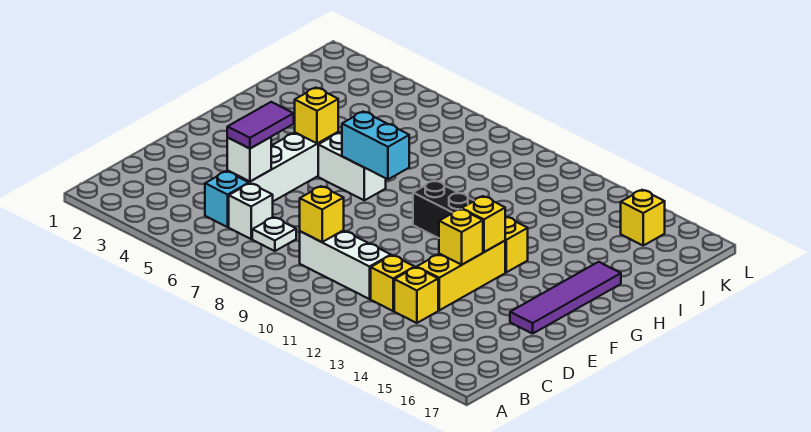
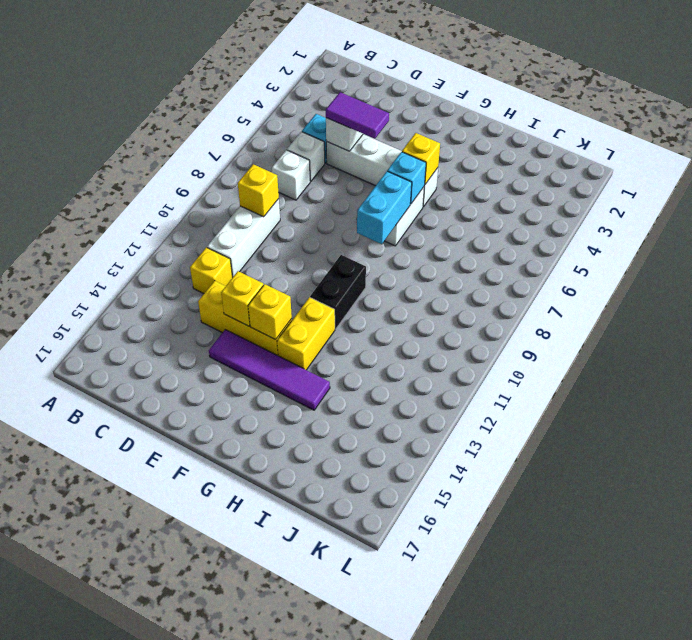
white plate C7 level 1 -> white brick C7 level 1
yellow brick C13 level 1 -> none
purple tile E16:H16 level 1 -> purple tile E14:H14 level 1
none -> cyan brick G6 level 2
yellow brick K15 level 1 -> none

